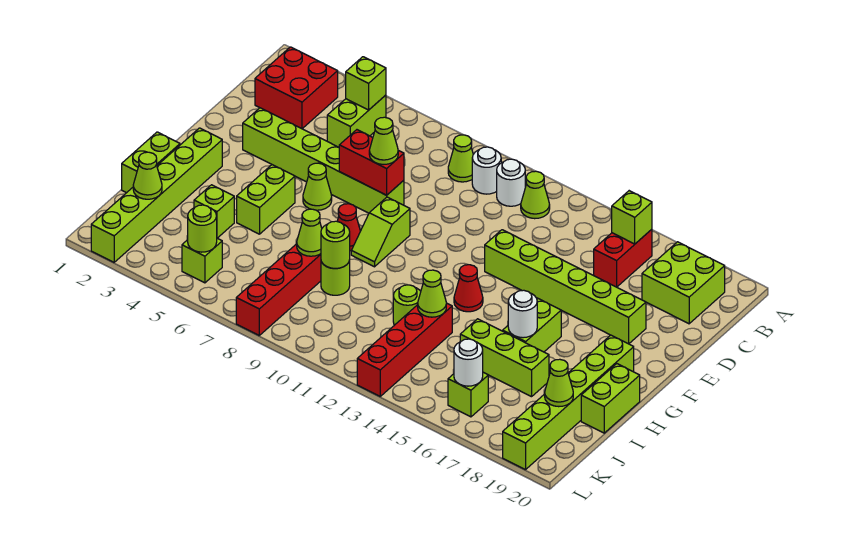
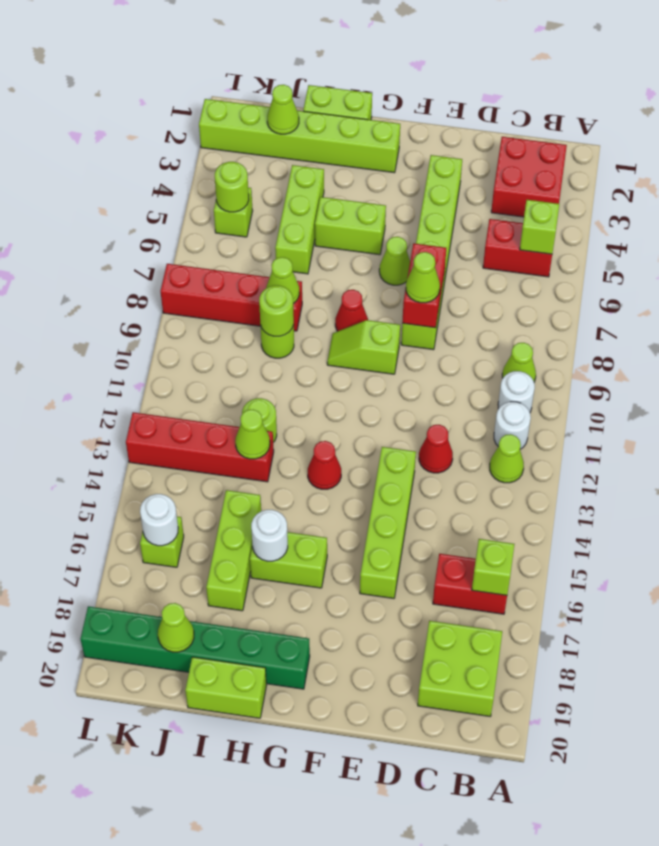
lime brick B5:C5 level 1 -> red brick B5:C5 level 1
none -> red cone D12 level 1
lime brick E13:E18 level 1 -> lime brick E13:E16 level 1
lime brick G19:L19 level 1 -> green brick G19:L19 level 1
lime brick I4 level 1 -> lime brick I4:I6 level 1

